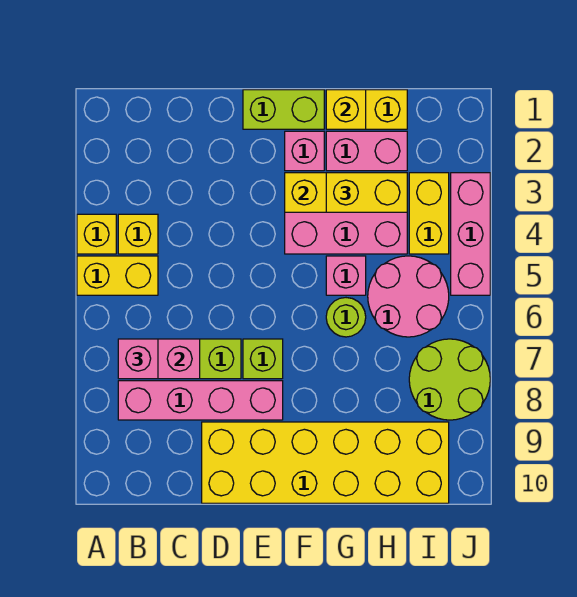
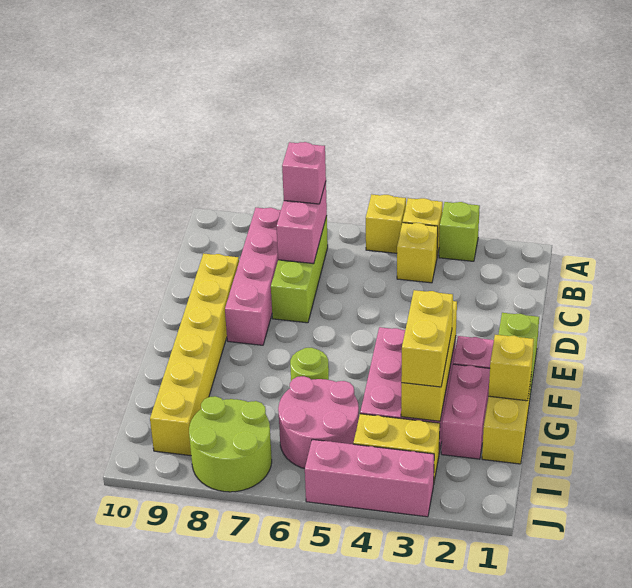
yellow brick A5:B5 level 1 -> yellow brick A5 level 1
yellow brick D9:I10 level 1 -> yellow brick D9:I9 level 1
lime brick E7 level 1 -> lime brick A3 level 1
pink brick G5 level 1 -> none

